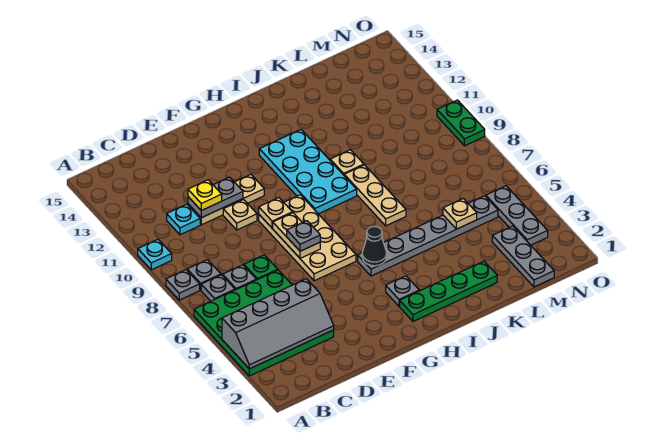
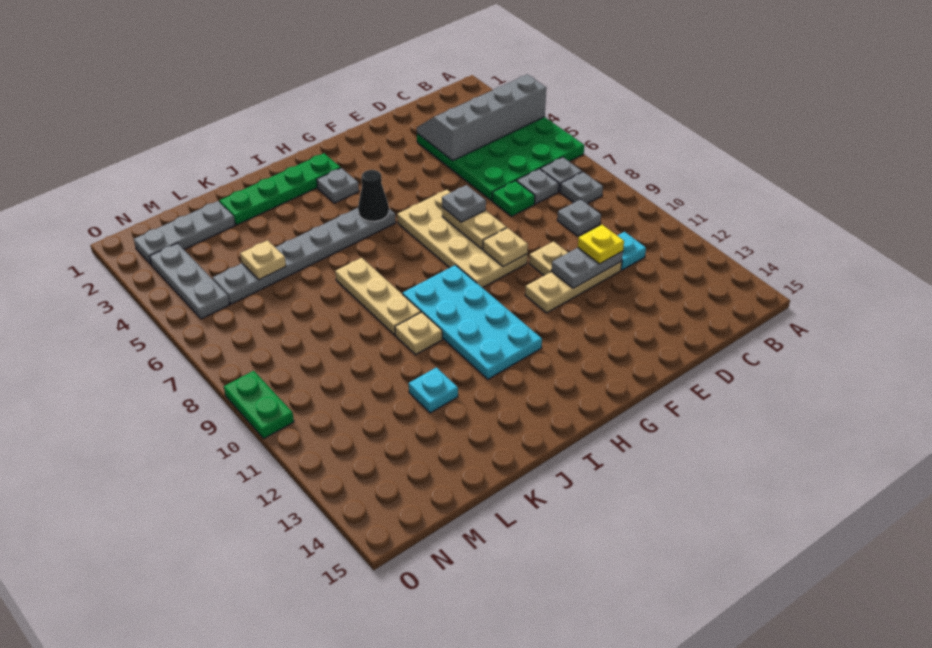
grey plate A8 level 1 -> grey plate C9 level 1
cyan plate A10 level 1 -> cyan plate K12 level 1
grey plate M1:M3 level 1 -> grey plate L2:N2 level 1

